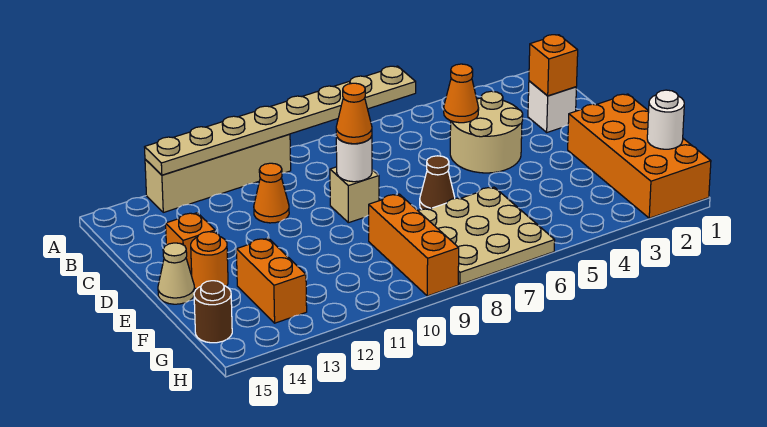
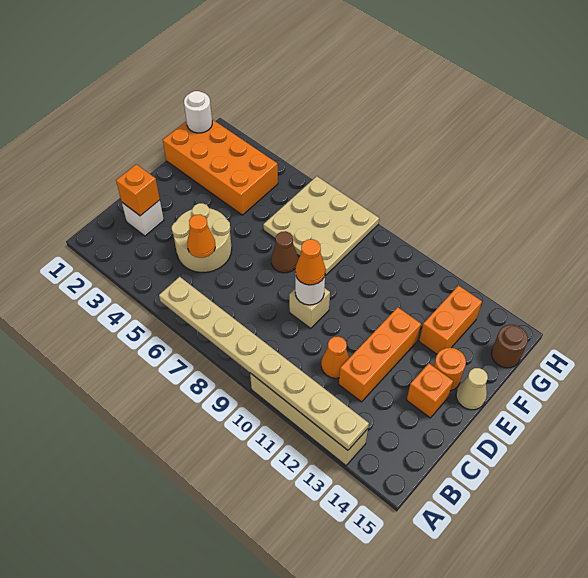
orange brick E1:H2 level 1 -> orange brick F1:G4 level 1
orange brick F9:H9 level 1 -> orange brick C12:E12 level 1

